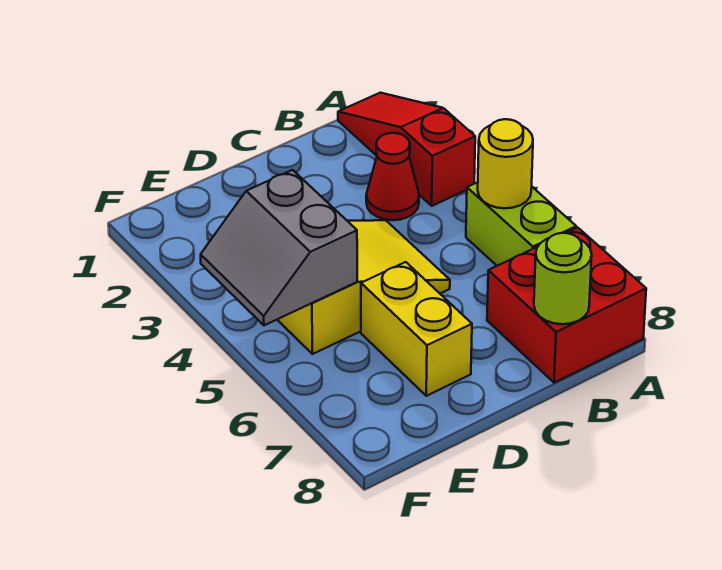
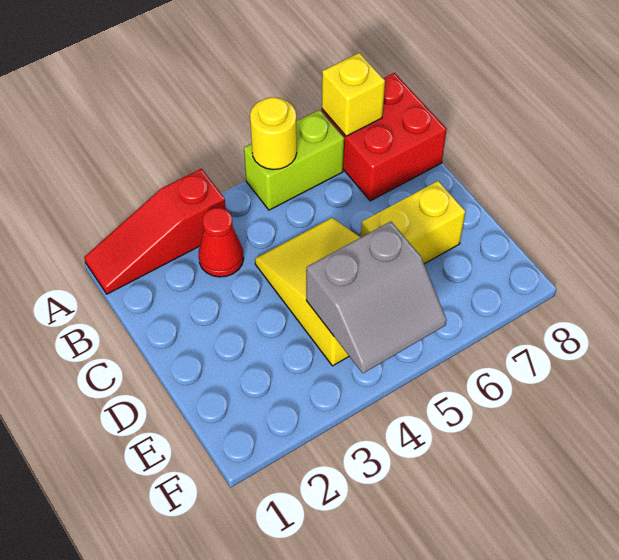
none -> yellow brick A7 level 2
lime round brick B8 level 2 -> none

